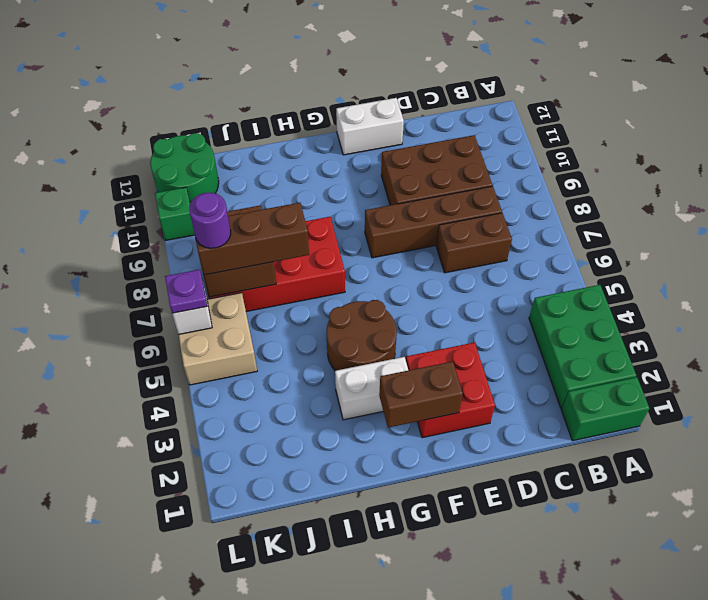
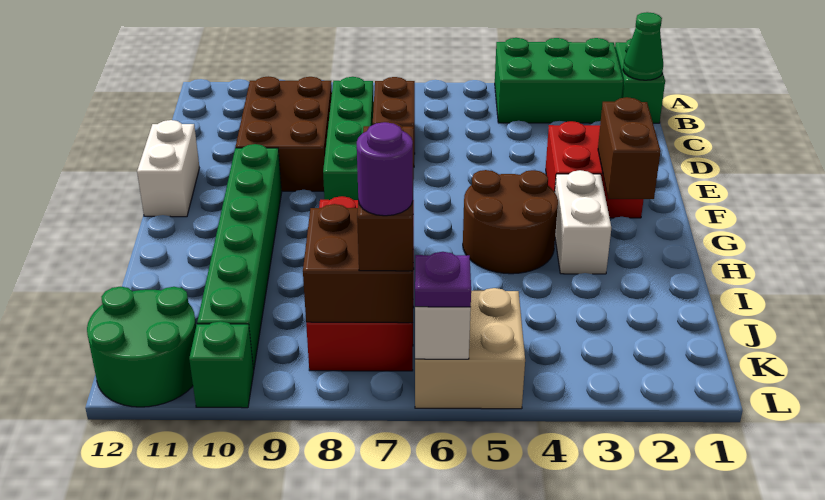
none -> green cone B1 level 2
brown brick C8:F8 level 1 -> green brick C8:F8 level 1
none -> green brick F10:K10 level 1

